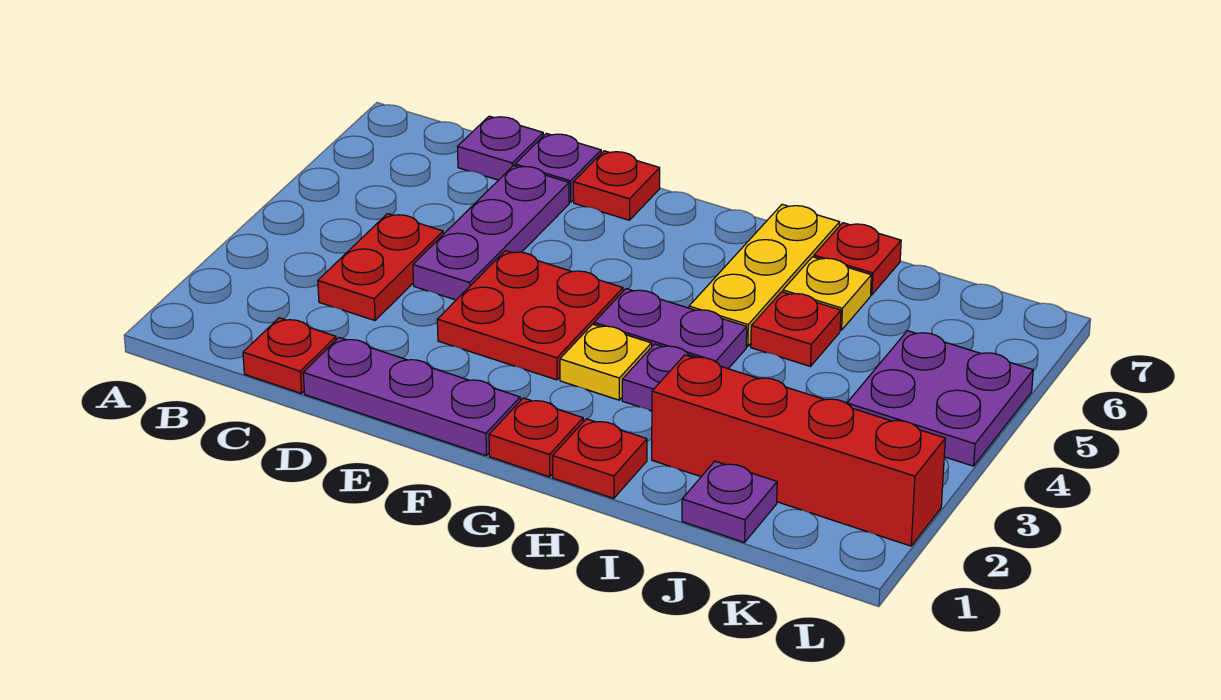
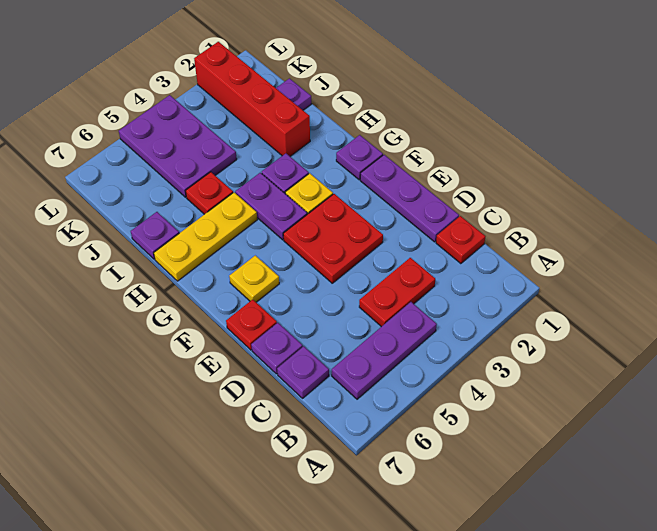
purple plate D4:D6 level 1 -> purple plate B4:B6 level 1
red plate G1 level 1 -> purple plate G1 level 1
red plate H1 level 1 -> none
yellow plate I6 level 1 -> yellow plate F6 level 1
red plate I7 level 1 -> purple plate I7 level 1
purple plate K4:L5 level 1 -> purple plate J4:L5 level 1

